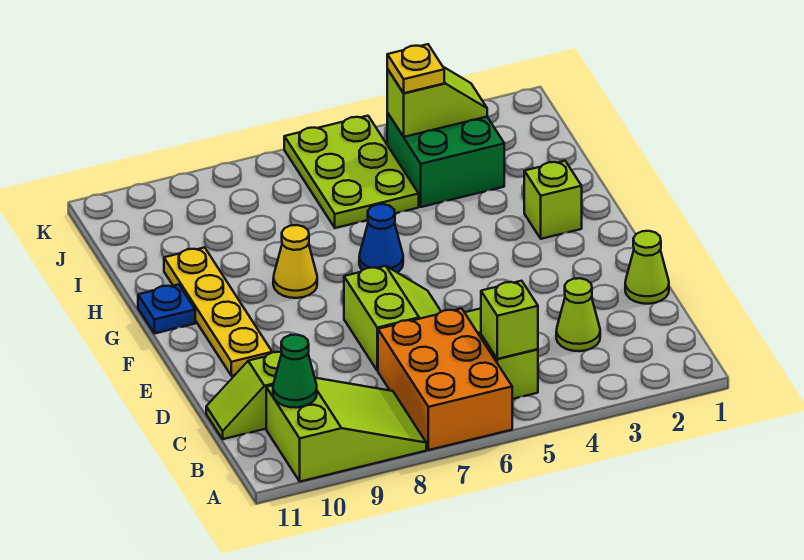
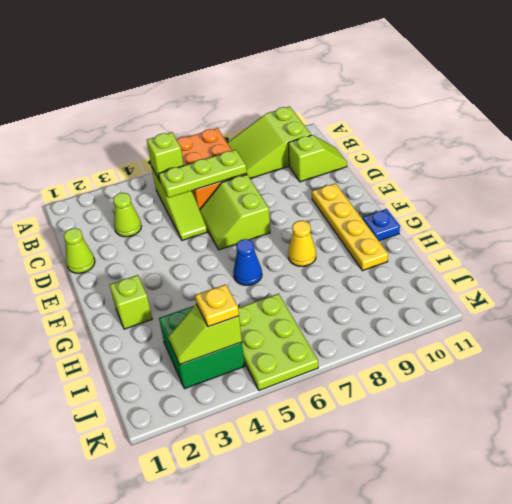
green cone B10 level 2 -> none
none -> lime plate C5:C7 level 2

